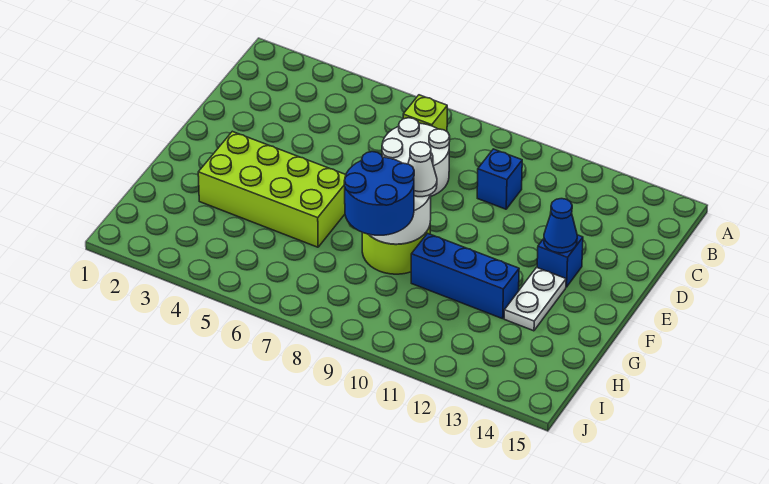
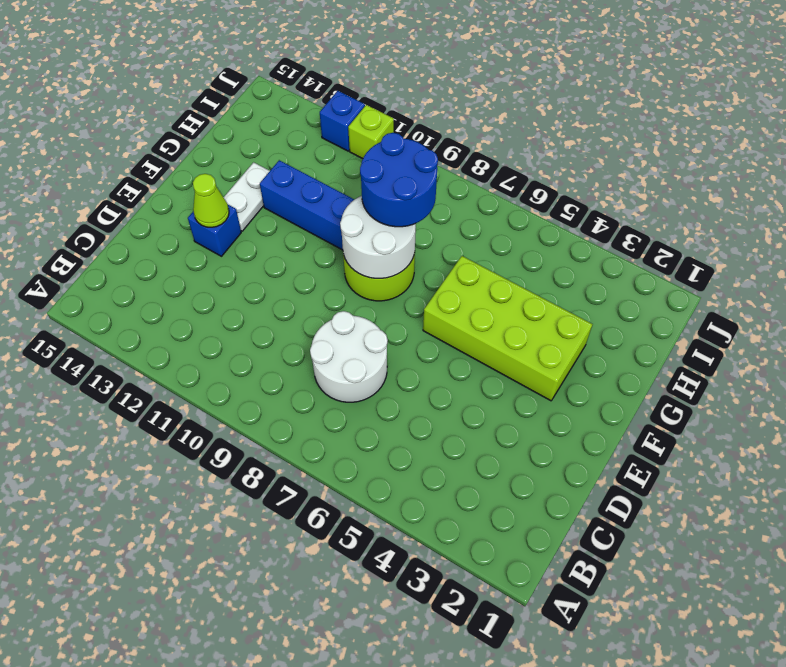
lime brick B7 level 1 -> lime brick J11 level 1
blue brick C10 level 1 -> blue brick J12 level 1
blue cone E13 level 2 -> lime cone E13 level 2
white cone F9 level 3 -> none

